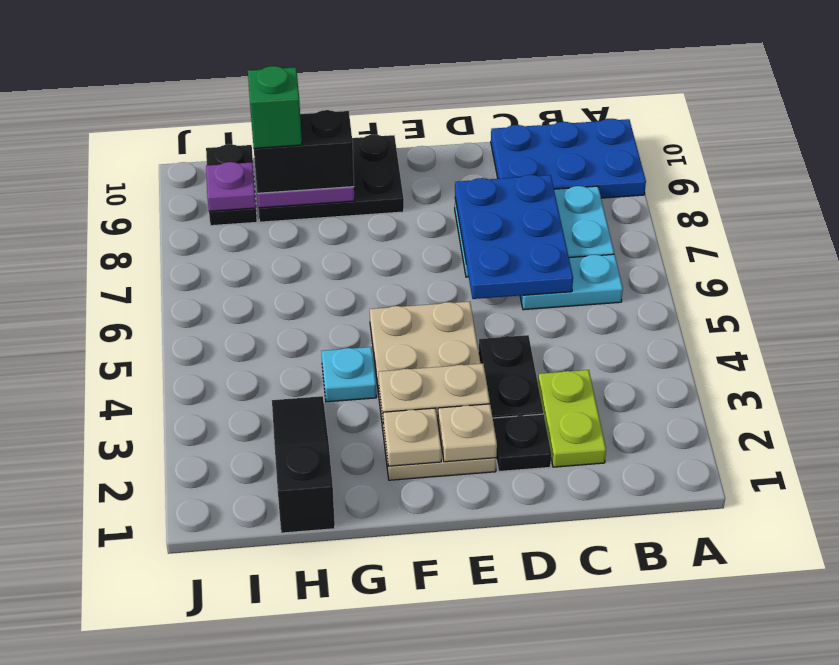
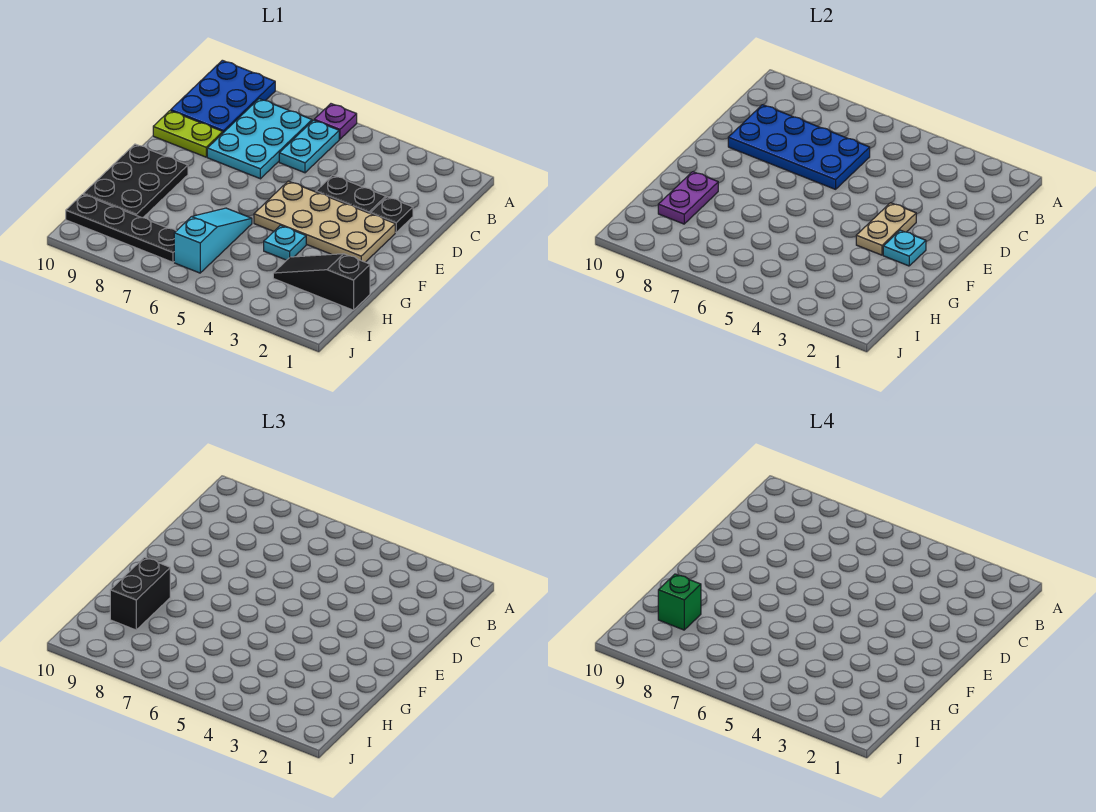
lime plate C2:C3 level 1 -> lime plate D9:D10 level 1
blue plate C6:D8 level 2 -> blue plate C6:D9 level 2
tan plate E2 level 2 -> none
tan plate F2 level 2 -> cyan plate F2 level 2
none -> cyan slope G6:I6 level 1 top I
black plate I9:I10 level 1 -> black plate I7:I10 level 1
purple plate I9 level 2 -> purple plate A6 level 1

